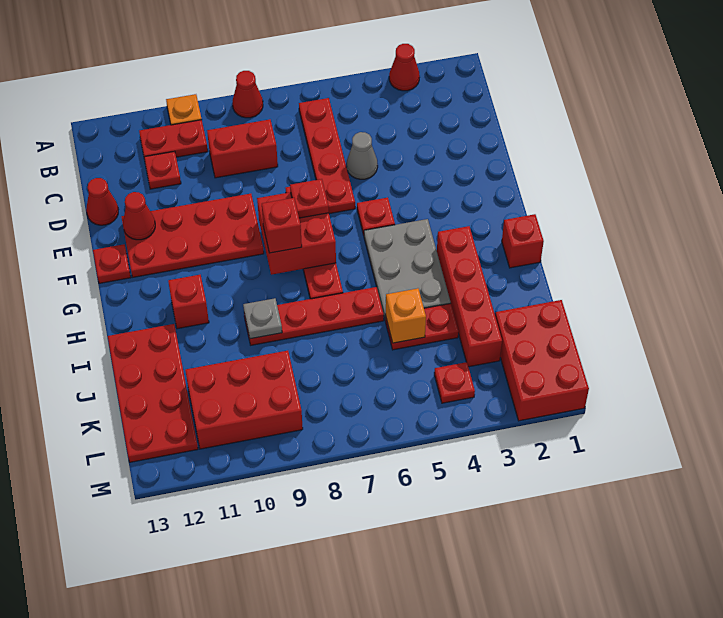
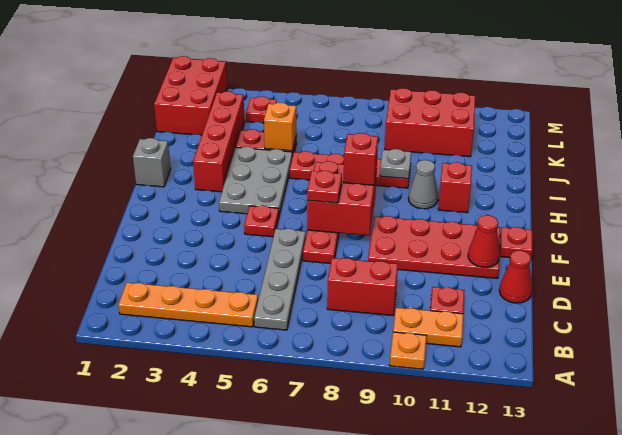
red cone A3 level 1 -> none
red cone A8 level 1 -> none
none -> orange plate B2:B5 level 1
red plate B6:E6 level 1 -> grey plate B6:E6 level 1
red plate B10:B11 level 1 -> orange plate B10:B11 level 1
grey cone D5 level 1 -> grey cone H10 level 1
red brick H1 level 1 -> grey brick H1 level 1
red plate I12:L13 level 1 -> none

